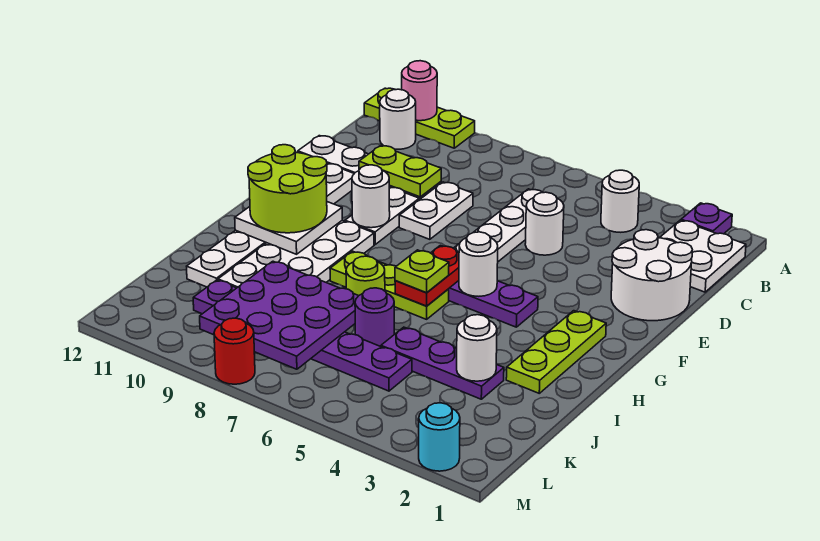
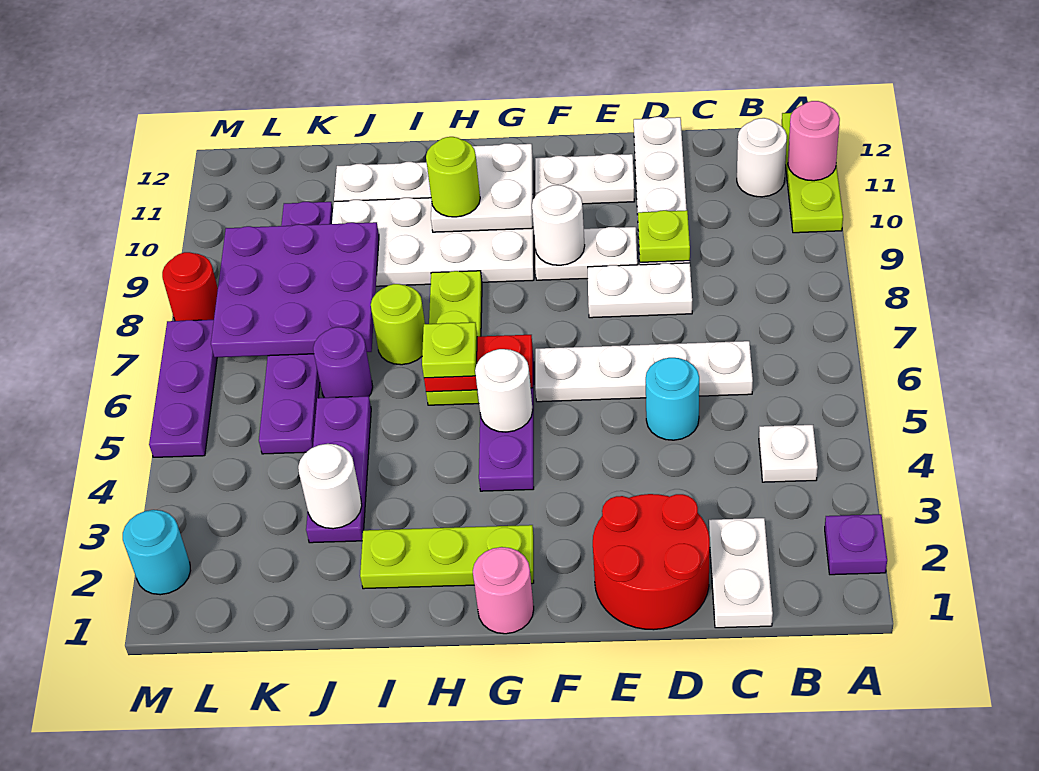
white plate B1:C2 level 1 -> white plate C1:C2 level 1
white round brick B4 level 1 -> white plate B4 level 1
white round brick D1:E2 level 1 -> red round brick D1:E2 level 1
white round brick D5 level 1 -> cyan round brick D5 level 1
lime plate D9:D10 level 2 -> lime plate D9 level 2
none -> pink round brick G1 level 1
lime round brick G10:H11 level 3 -> lime round brick H10 level 3
none -> purple plate M5:M7 level 1

